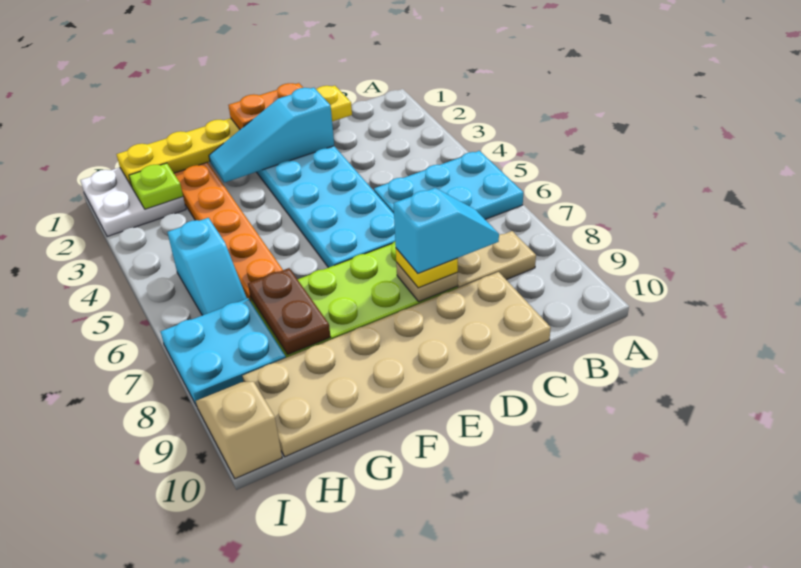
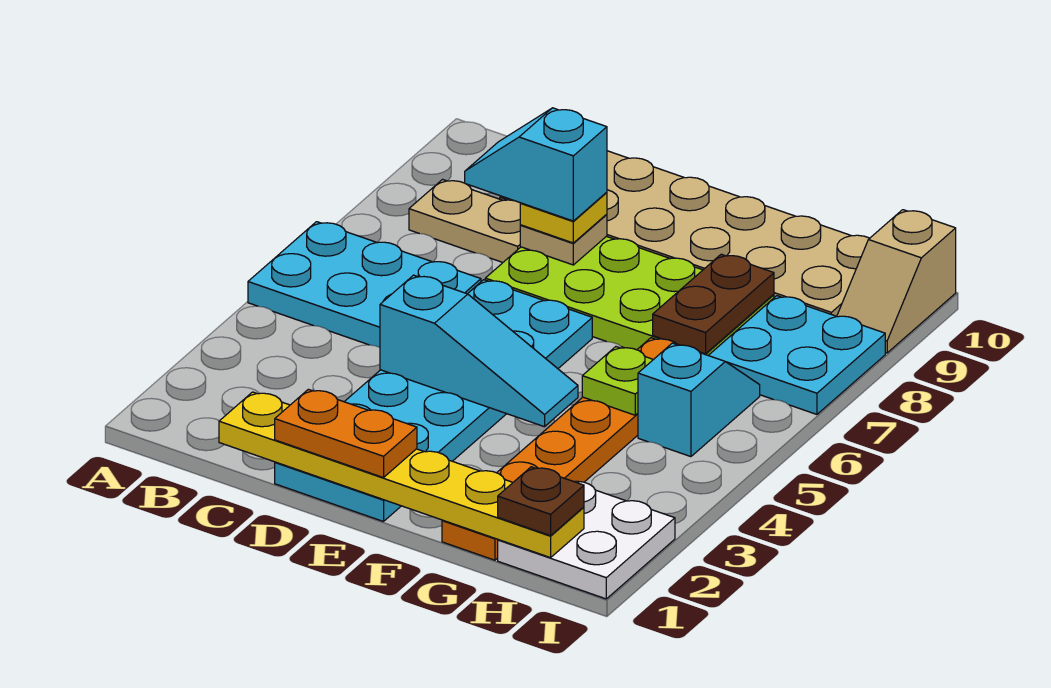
cyan slope D2:F2 level 2 top D -> cyan slope D4:F4 level 2 top D
none -> brown plate H1 level 3
lime plate H2 level 2 -> lime plate G5 level 2

